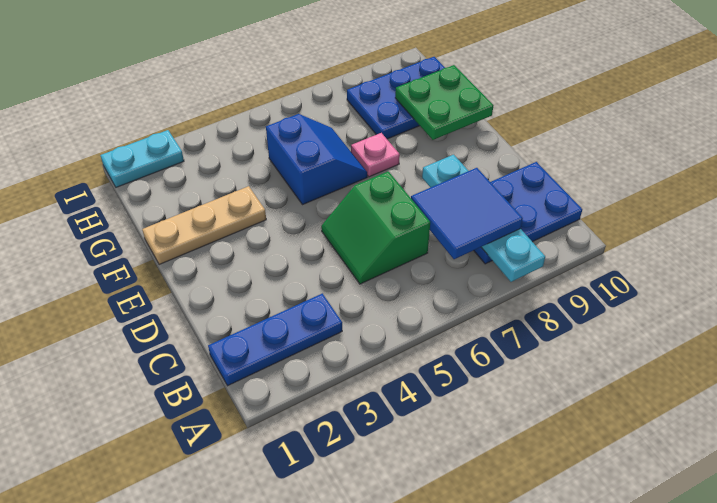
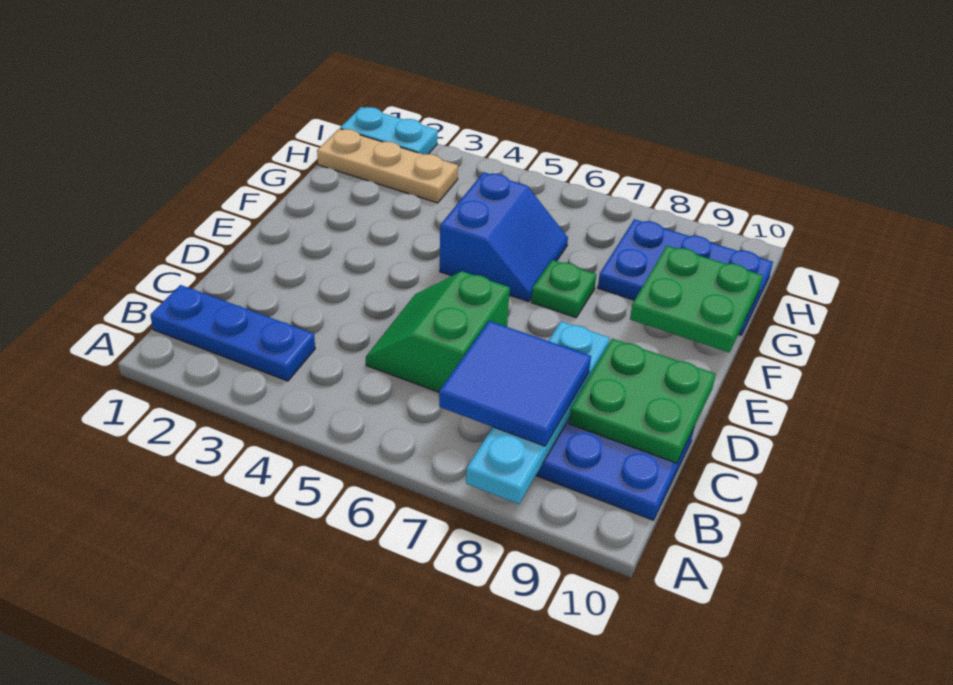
none -> green plate C9:D10 level 2
tan plate F1:F3 level 1 -> tan plate H1:H3 level 1
pink plate F7 level 1 -> green plate F7 level 1

